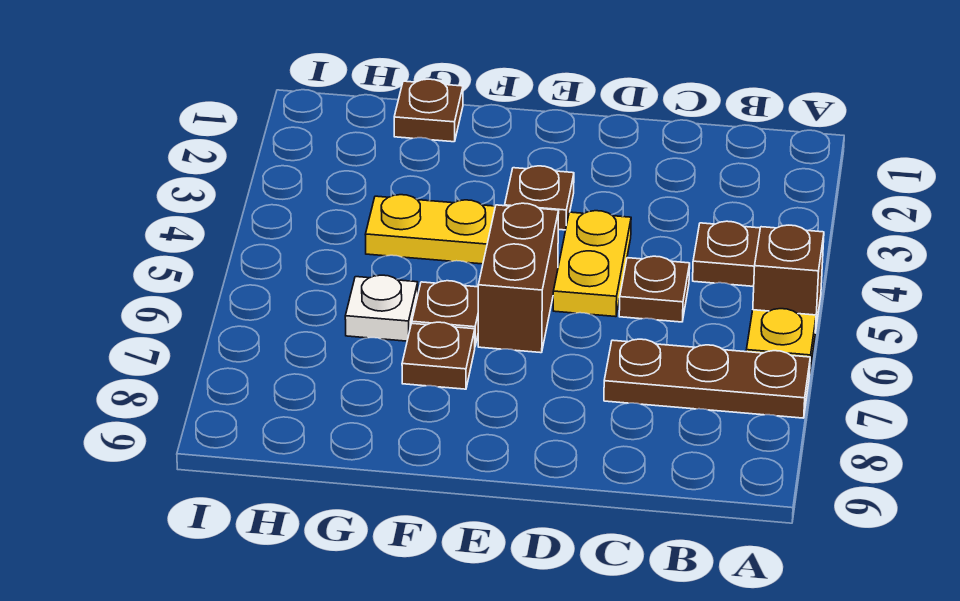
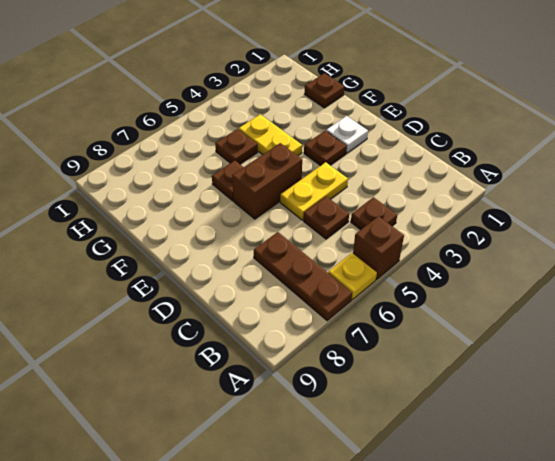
brown plate F7 level 1 -> brown plate G5 level 1
white plate G6 level 1 -> white plate E2 level 1

